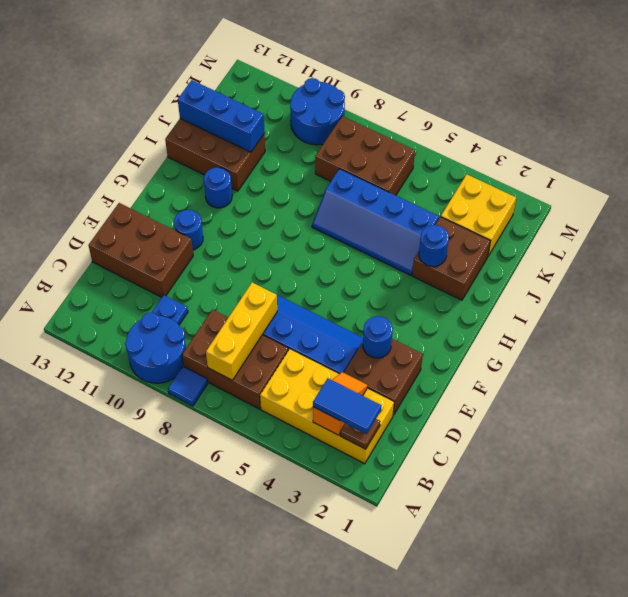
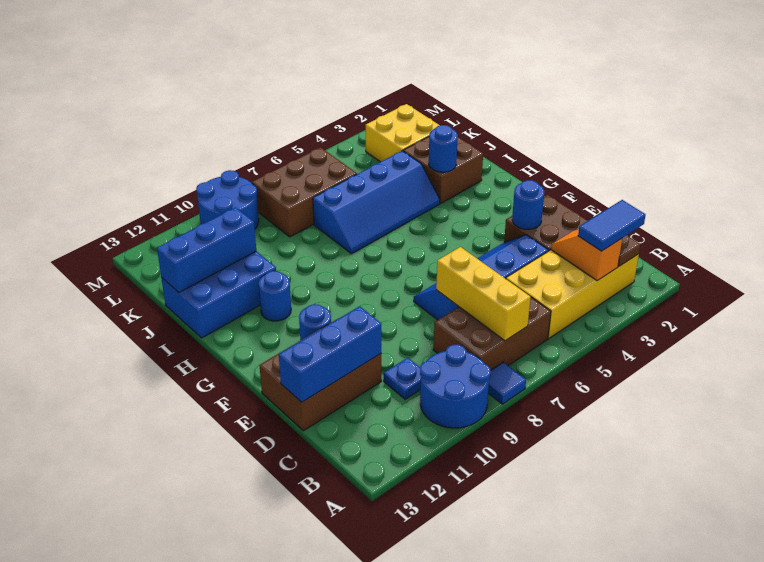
none -> blue brick D11:D13 level 2
brown brick I11:J13 level 1 -> blue brick I11:J13 level 1

